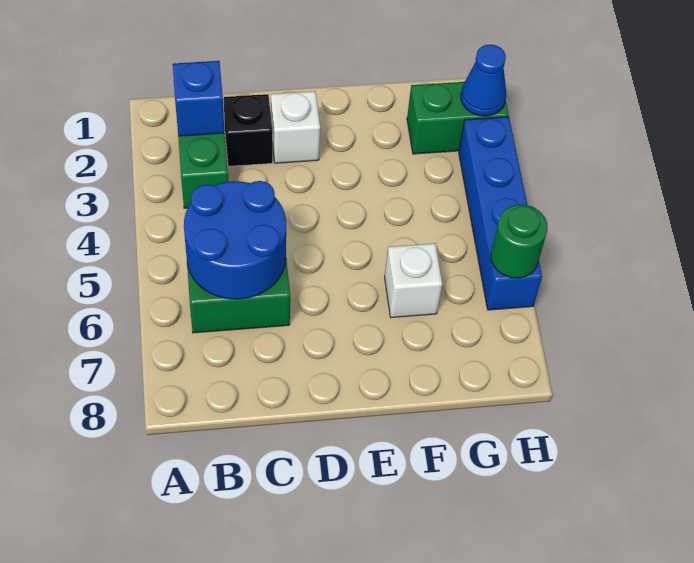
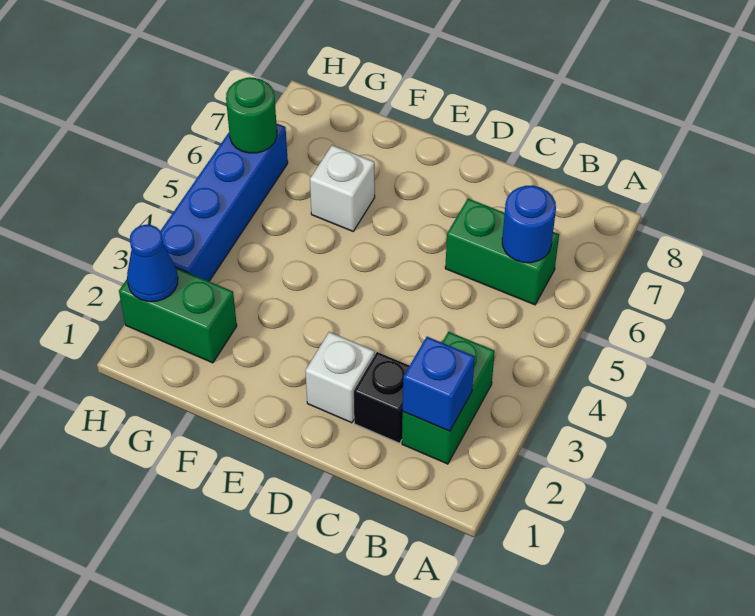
blue round brick B5:C6 level 2 -> blue round brick B6 level 2

